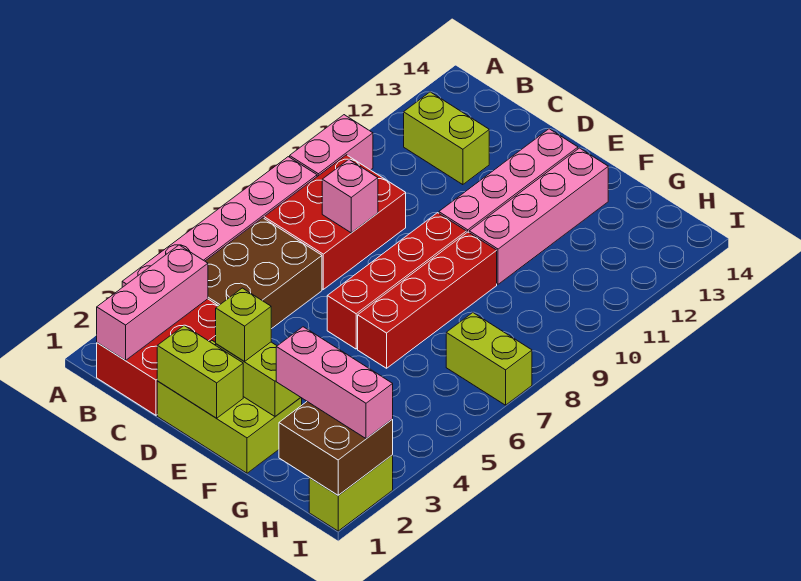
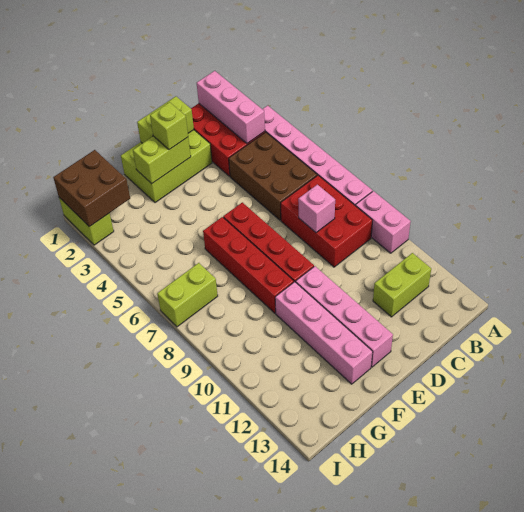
pink brick G2:I2 level 3 -> none

